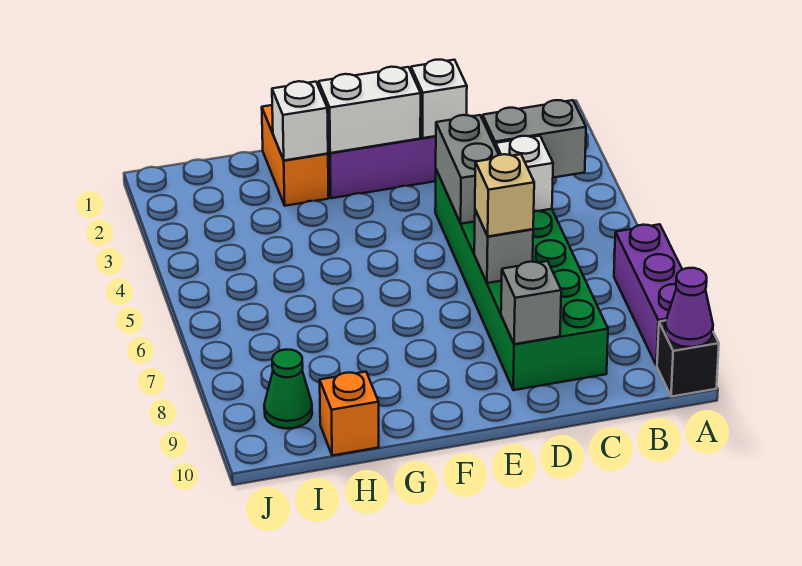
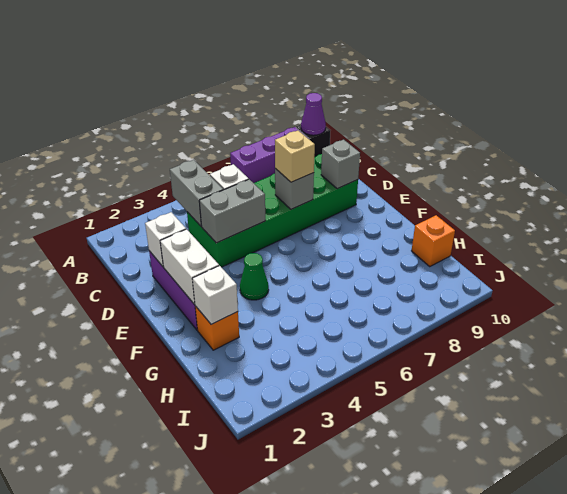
orange brick G1:G2 level 1 -> orange brick G2 level 1
green cone I9 level 1 -> green cone F4 level 1

